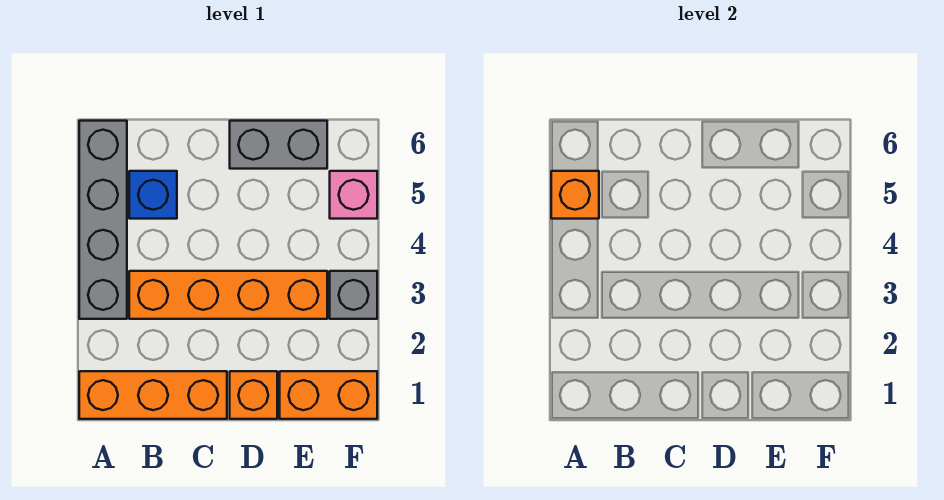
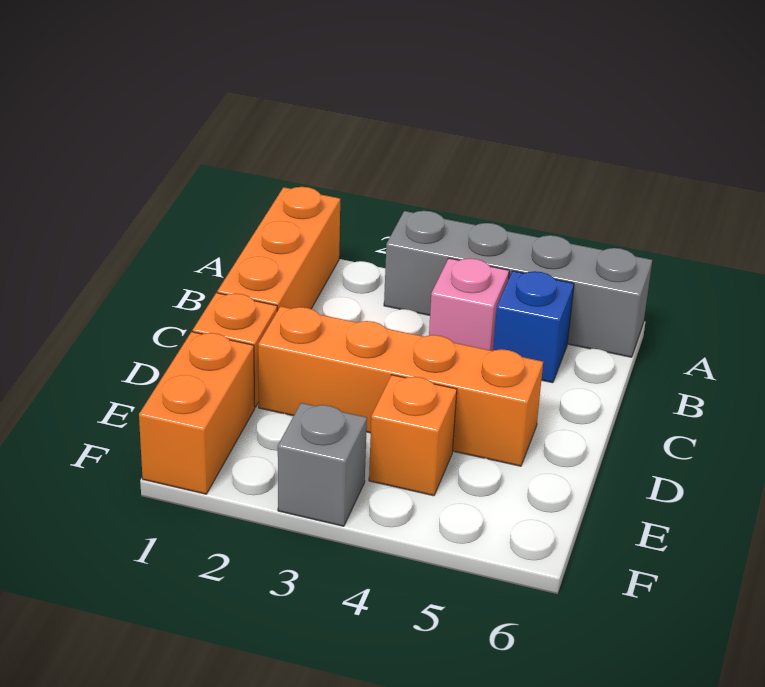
orange brick A5 level 2 -> orange brick E4 level 1
orange brick B3:E3 level 1 -> orange brick D2:D5 level 1
grey brick D6:E6 level 1 -> none
pink brick F5 level 1 -> pink brick B4 level 1

